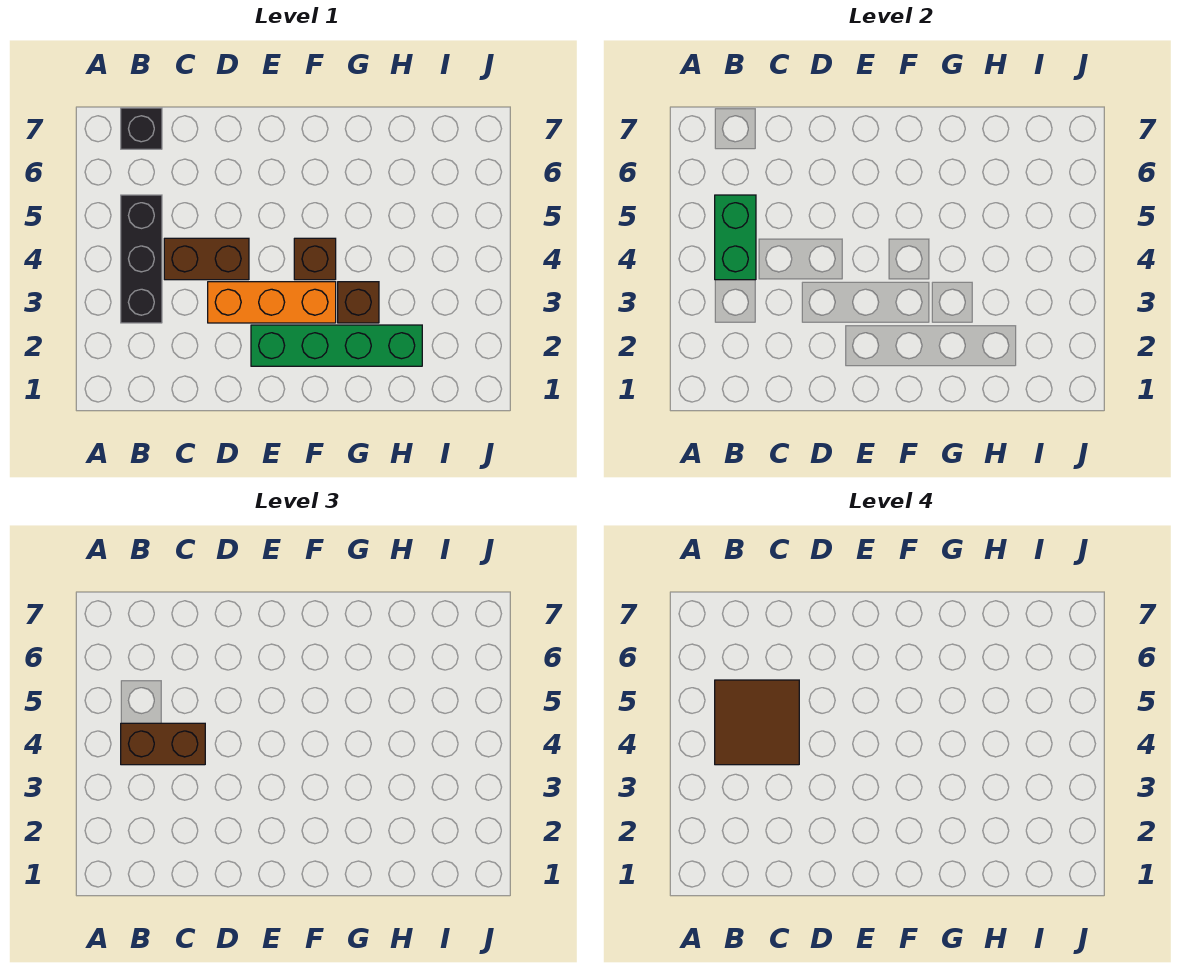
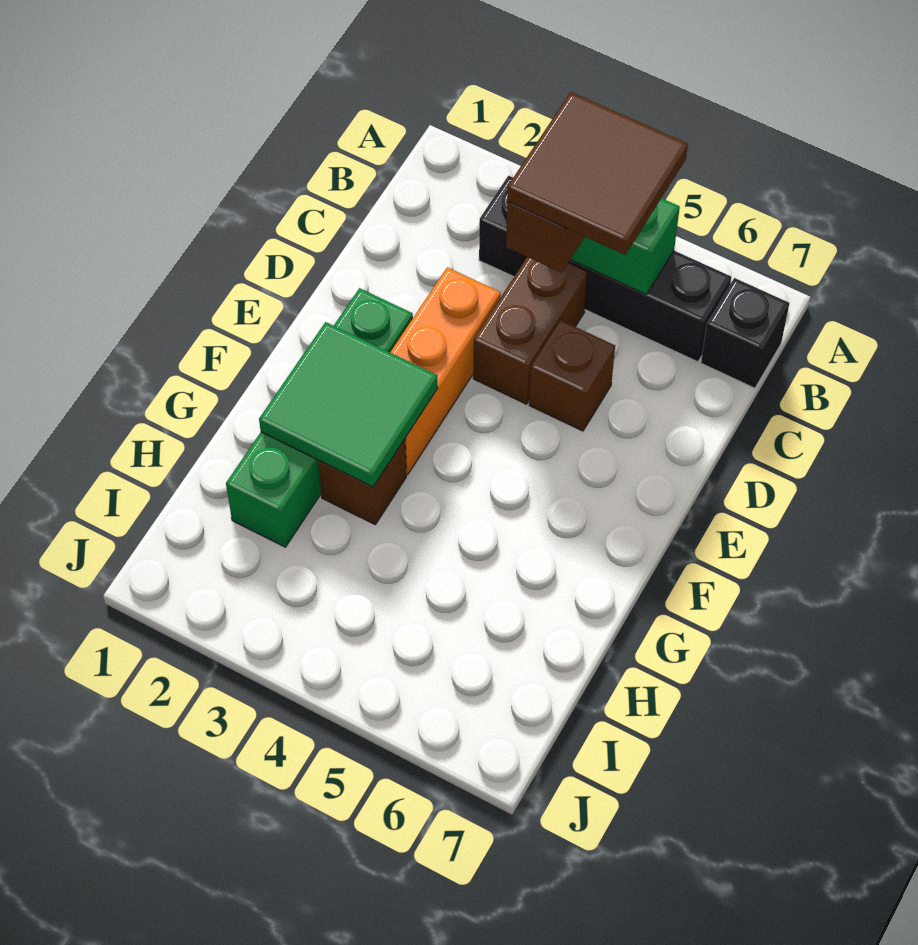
black brick B3:B5 level 1 -> black brick B3:B6 level 1
none -> green tile F2:G3 level 2
brown brick F4 level 1 -> brown brick D5 level 1

